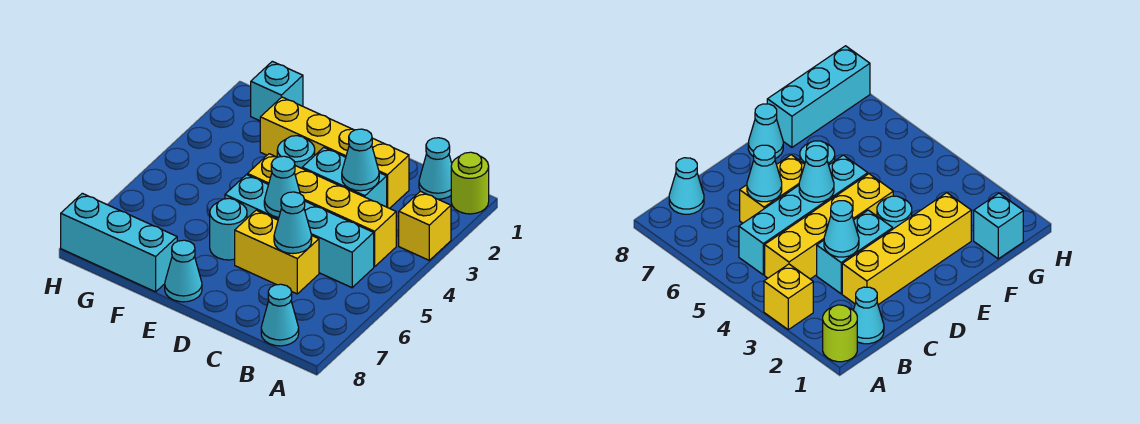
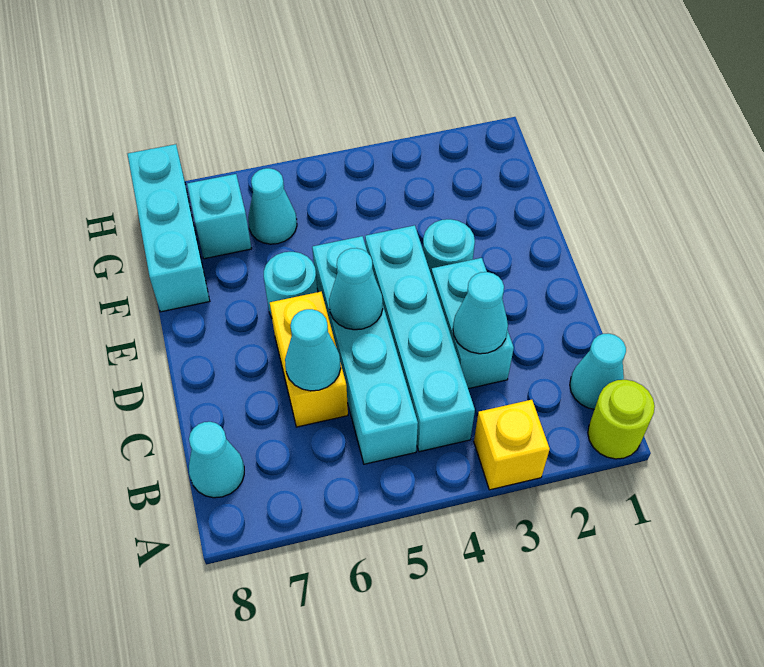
yellow brick B4:E4 level 1 -> cyan brick B4:E4 level 1
yellow brick C2:F2 level 1 -> none
cyan cone E8 level 1 -> cyan cone G6 level 1
cyan brick G1 level 1 -> cyan brick G7 level 1

